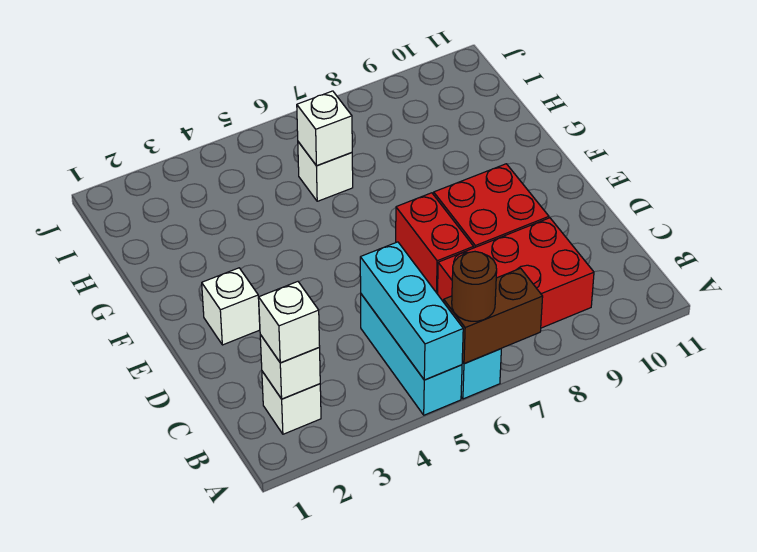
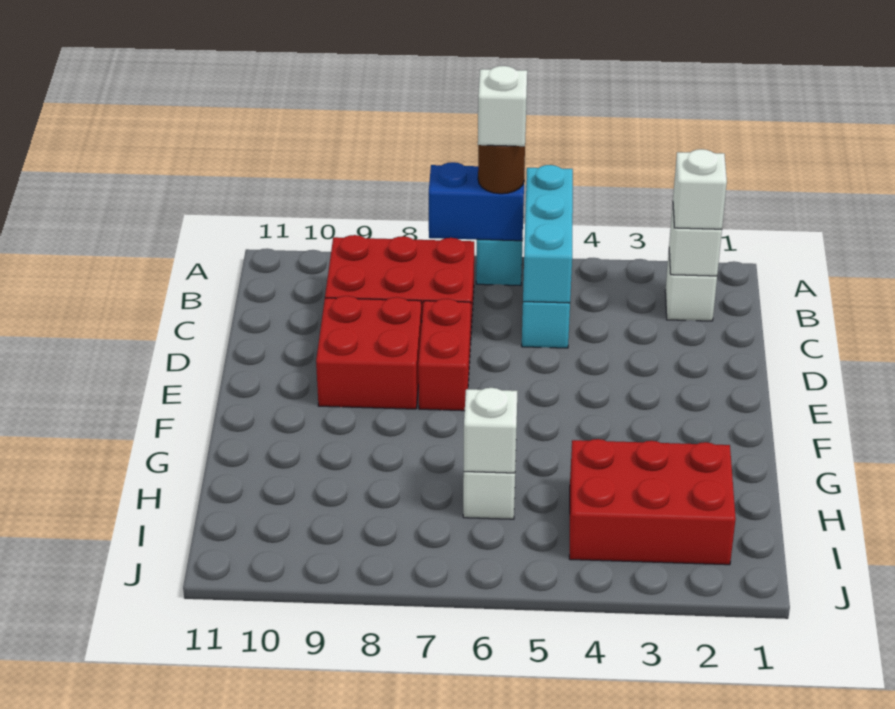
brown brick A6:A7 level 2 -> blue brick A6:A7 level 2
white brick E2 level 1 -> white brick A6 level 4
none -> red brick H2:I4 level 1

